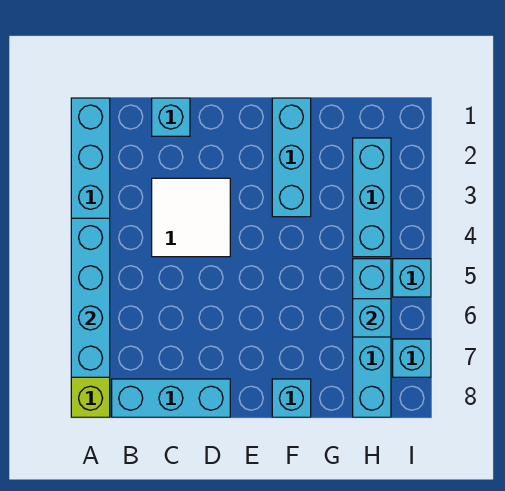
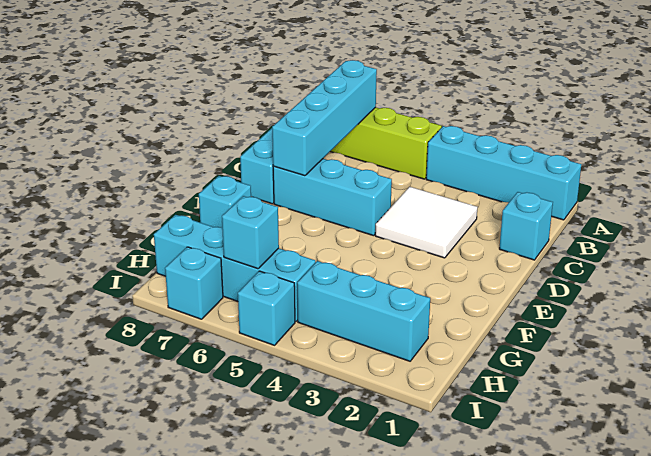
cyan brick A4:A7 level 2 -> cyan brick A7:D7 level 2
cyan brick F1:F3 level 1 -> cyan brick D5:D7 level 1

